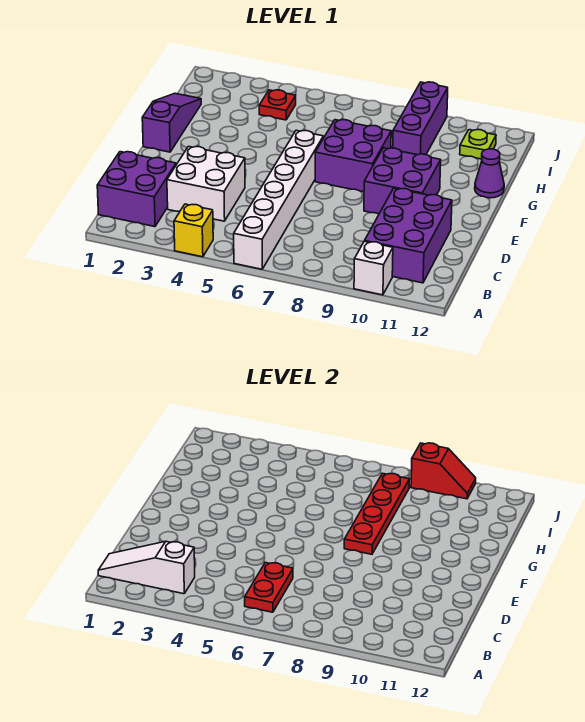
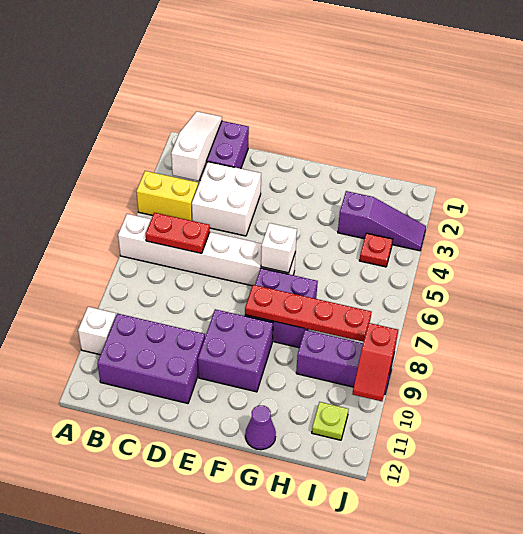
yellow brick A4 level 1 -> yellow brick A4:B4 level 1
purple slope F1:H1 level 1 top F -> purple slope H3:J3 level 1 top H
none -> white brick F6 level 2

